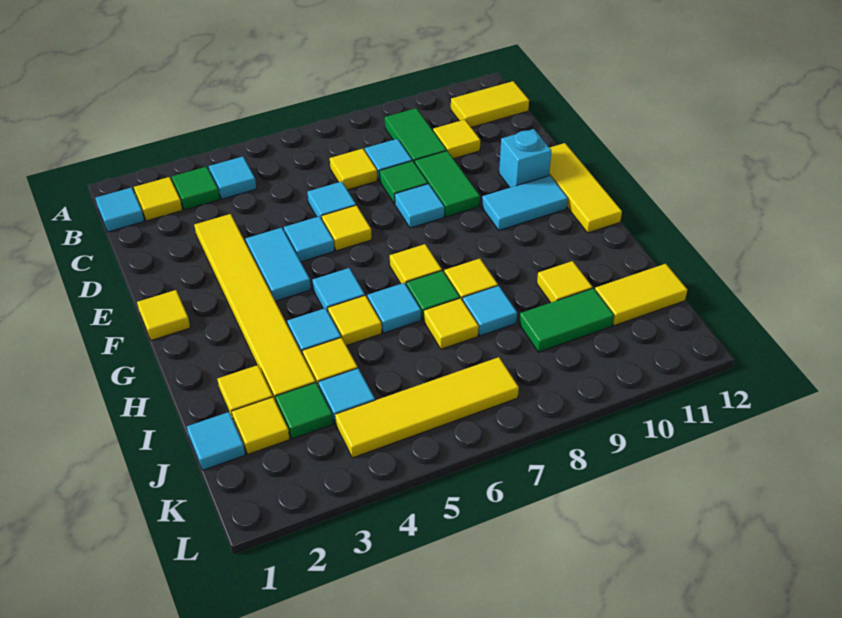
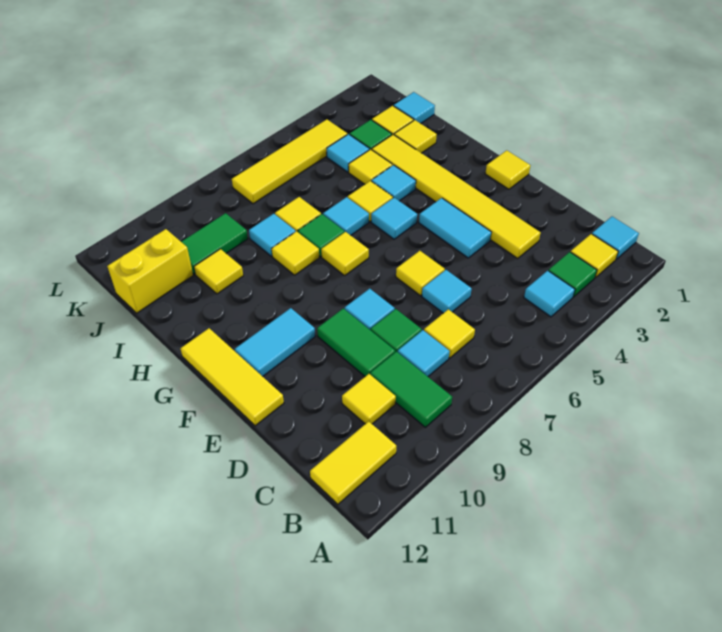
cyan tile E5 level 1 -> none
cyan brick E11 level 1 -> none
yellow tile J11:J12 level 1 -> yellow brick J11:J12 level 1

